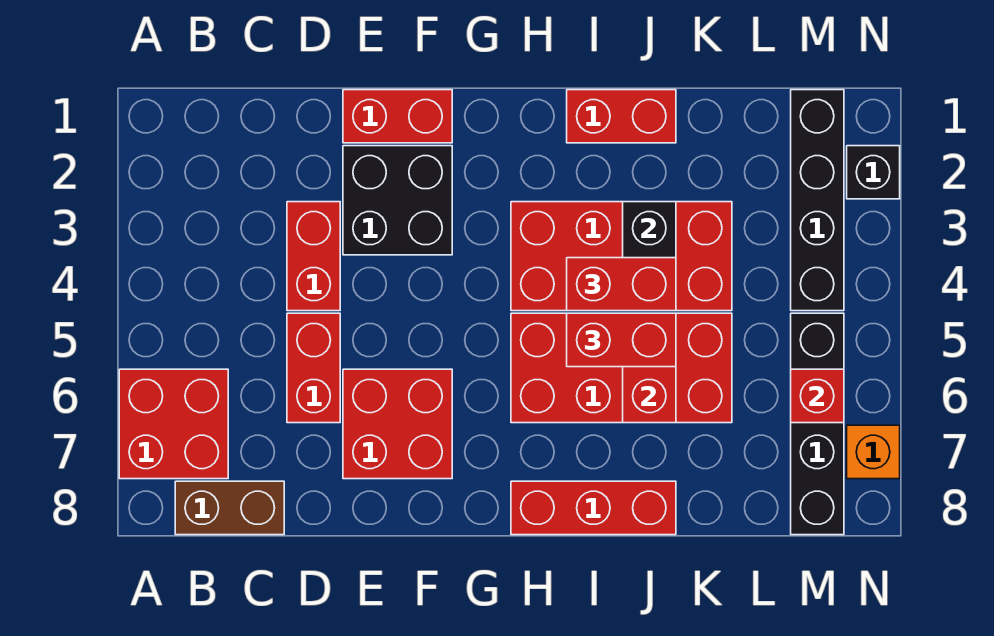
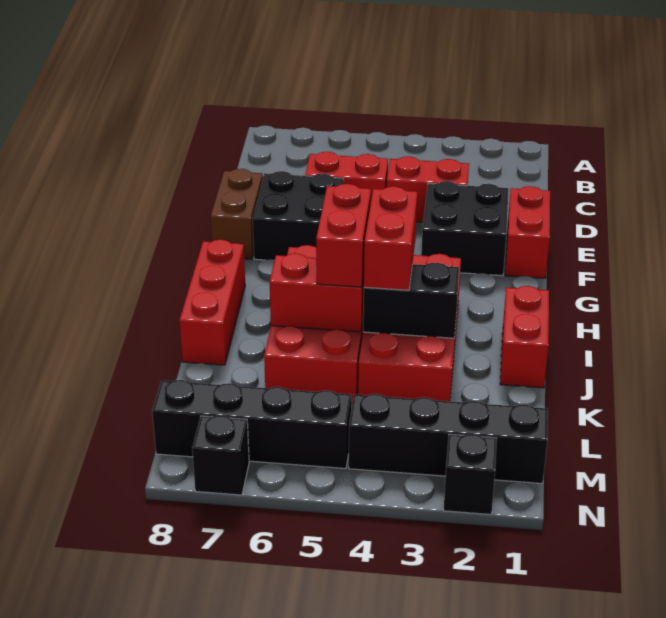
red brick A6:B7 level 1 -> none
brown brick B8:C8 level 1 -> brown brick E8:F8 level 1
red brick E6:F7 level 1 -> black brick E6:F7 level 1
red brick M6 level 2 -> none
orange brick N7 level 1 -> black brick N7 level 1

